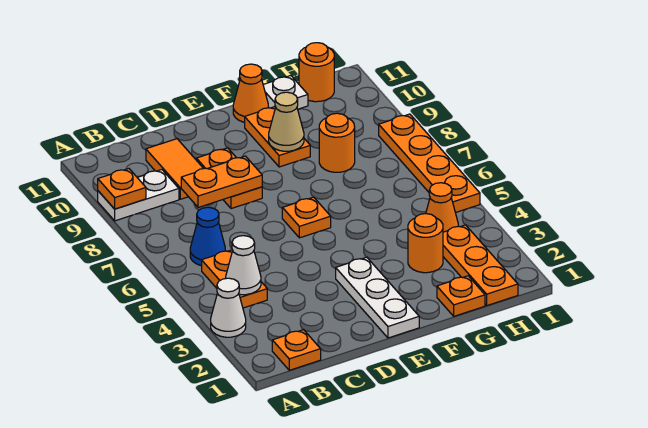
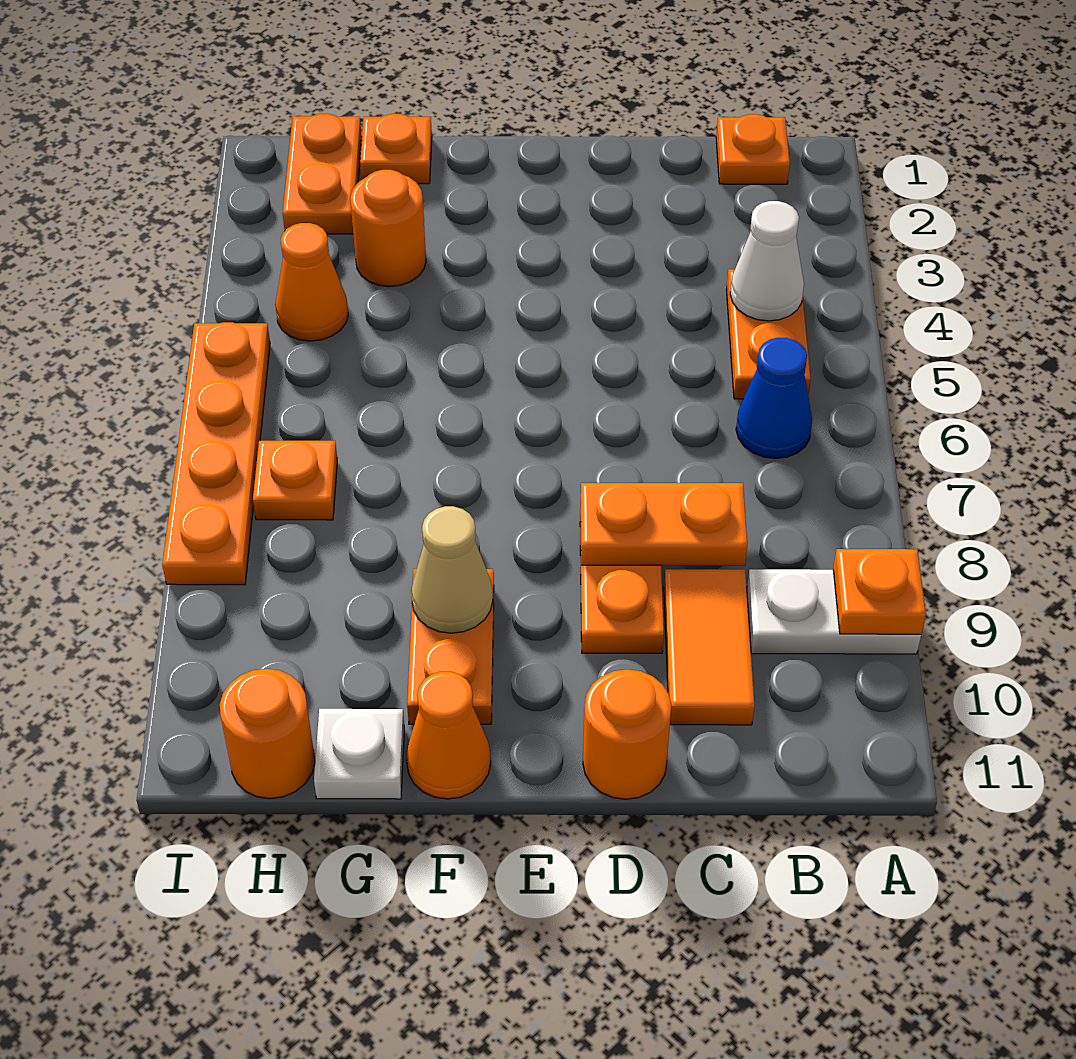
white cone A3 level 1 -> none
white plate E1:E3 level 1 -> none
orange plate E6 level 1 -> orange plate H7 level 1
orange round brick G8 level 1 -> orange round brick D11 level 1
orange plate H1:H3 level 1 -> orange plate H1:H2 level 1

